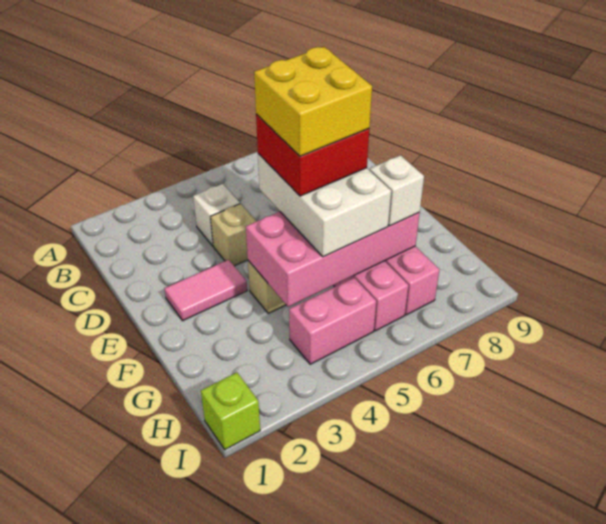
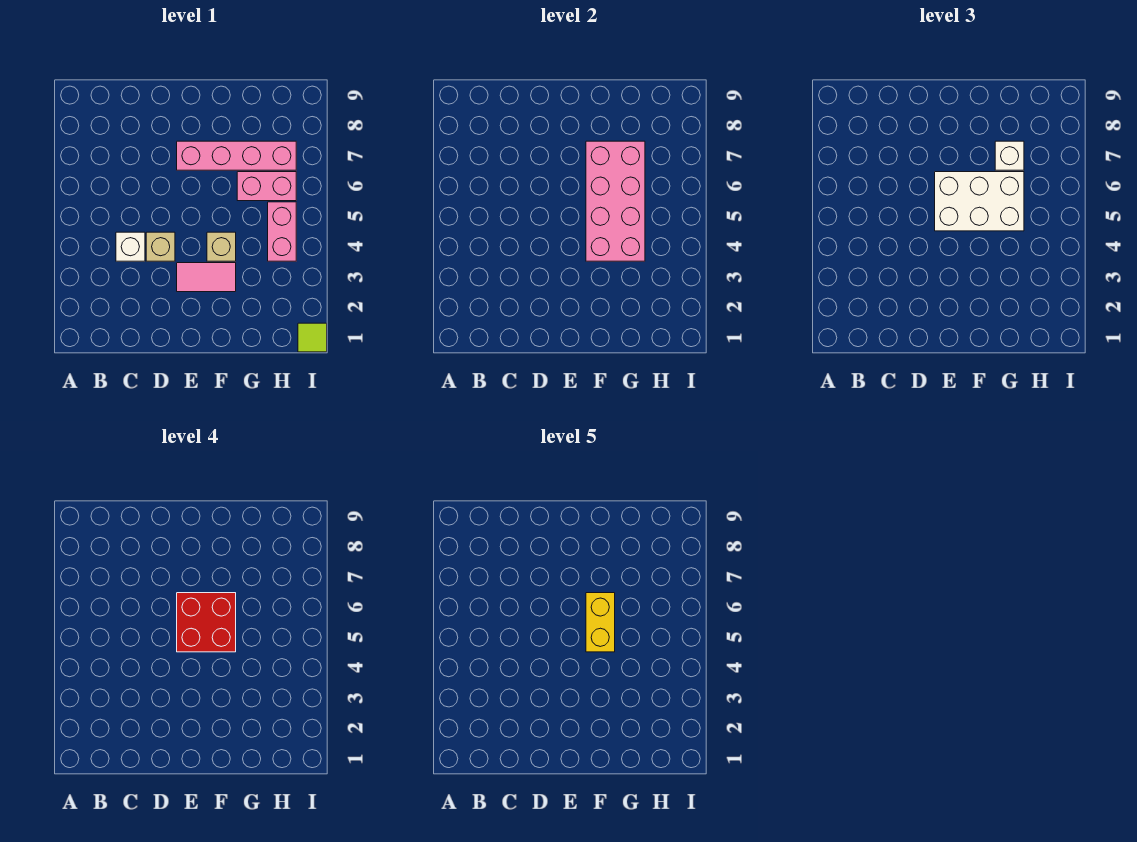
pink tile E2:E3 level 1 -> pink tile E3:F3 level 1
yellow brick E5:F6 level 5 -> yellow brick F5:F6 level 5
lime brick I1 level 1 -> lime tile I1 level 1

